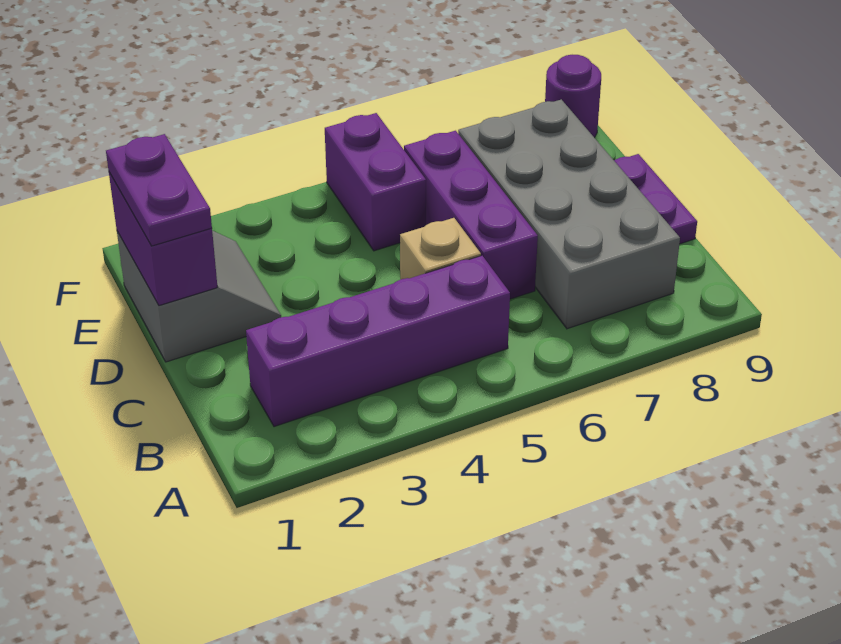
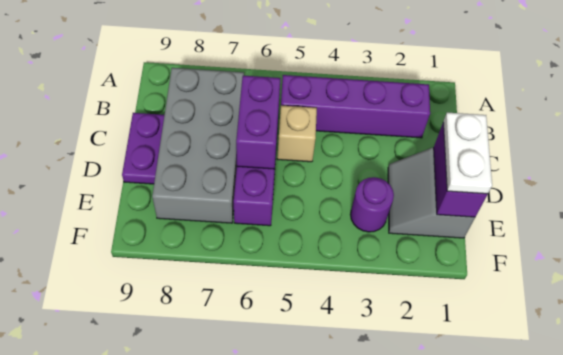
purple plate D1:E1 level 3 -> white plate D1:E1 level 3
purple brick E5:F5 level 1 -> purple brick C6:D6 level 2
purple round brick F9 level 1 -> purple round brick E3 level 1

